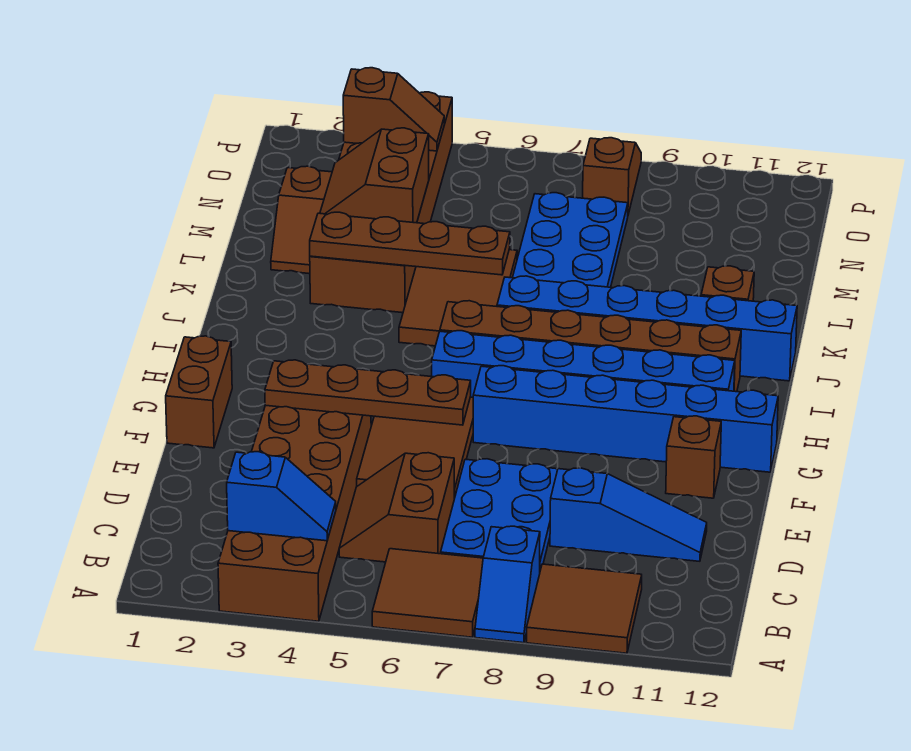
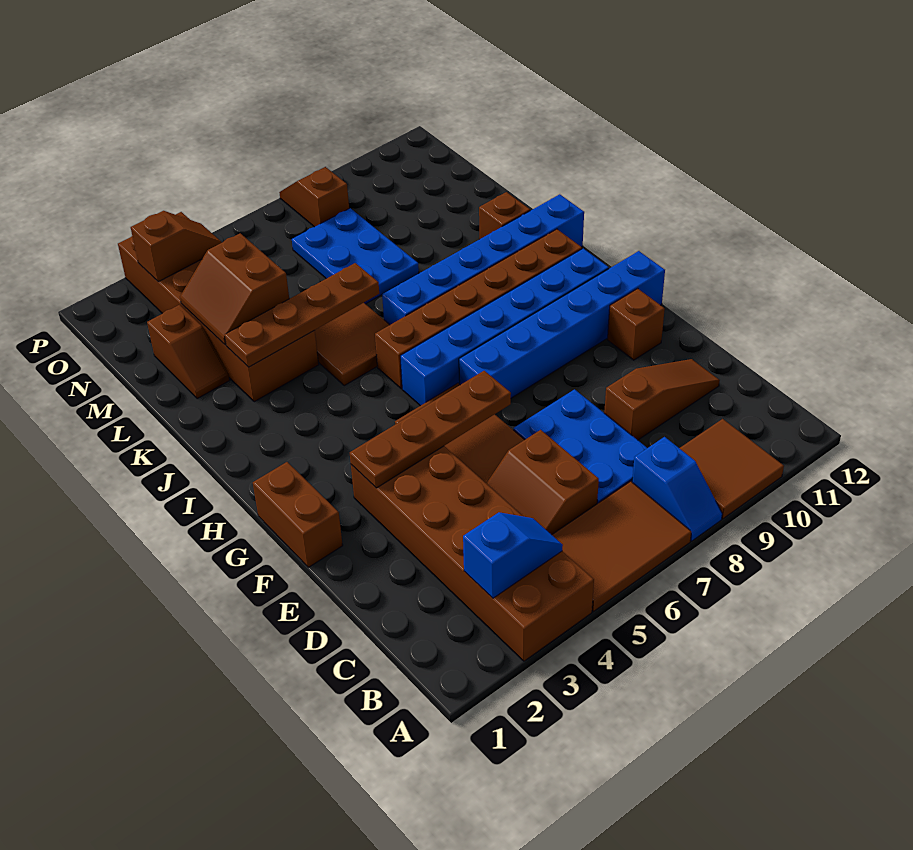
brown tile A6:B7 level 1 -> brown tile A5:B7 level 1
blue slope D9:D11 level 1 top 9 -> brown slope D9:D11 level 1 top 9

